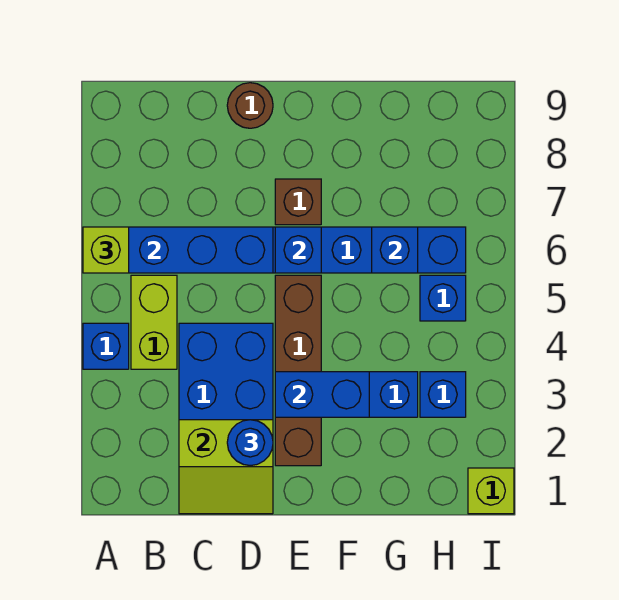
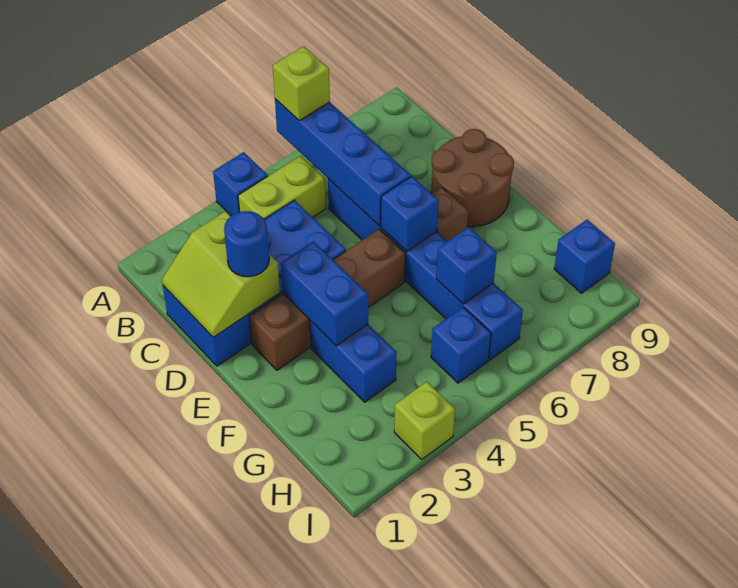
brown round brick D9 level 1 -> brown round brick D8:E9 level 1
blue brick H3 level 1 -> blue brick H9 level 1
lime brick I1 level 1 -> lime brick I3 level 1

